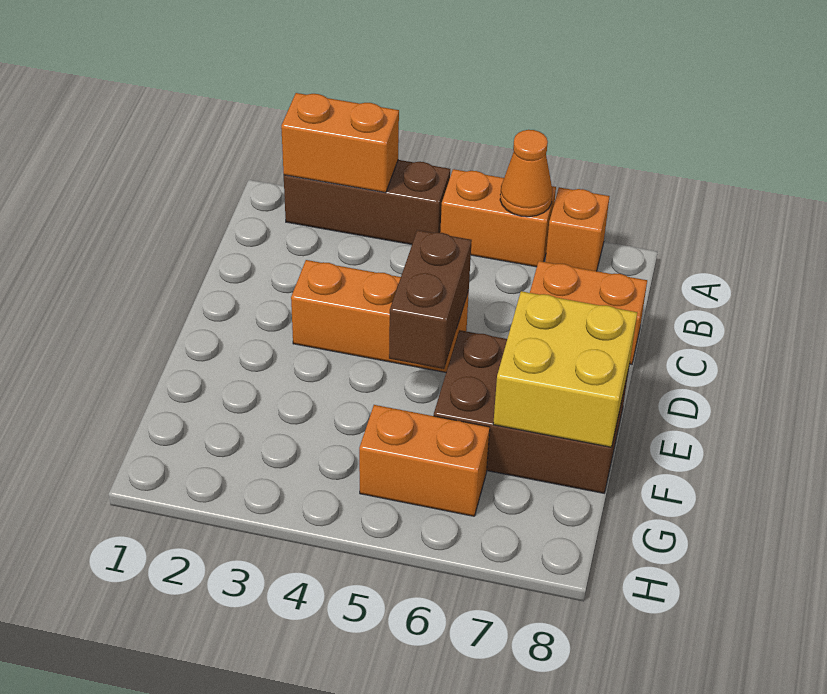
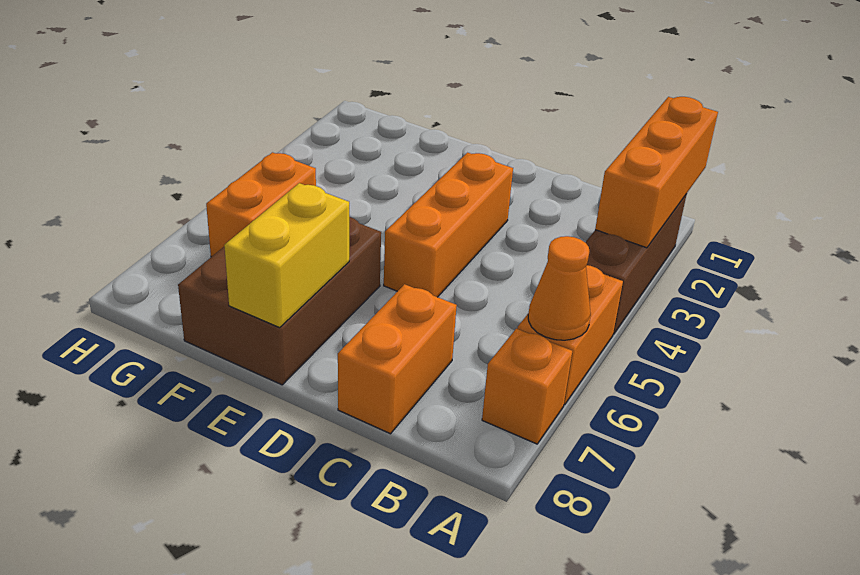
orange brick A2:A3 level 2 -> orange brick A1:A3 level 2
brown brick D5:E5 level 2 -> none
yellow brick E7:F8 level 2 -> yellow brick E7:E8 level 2

